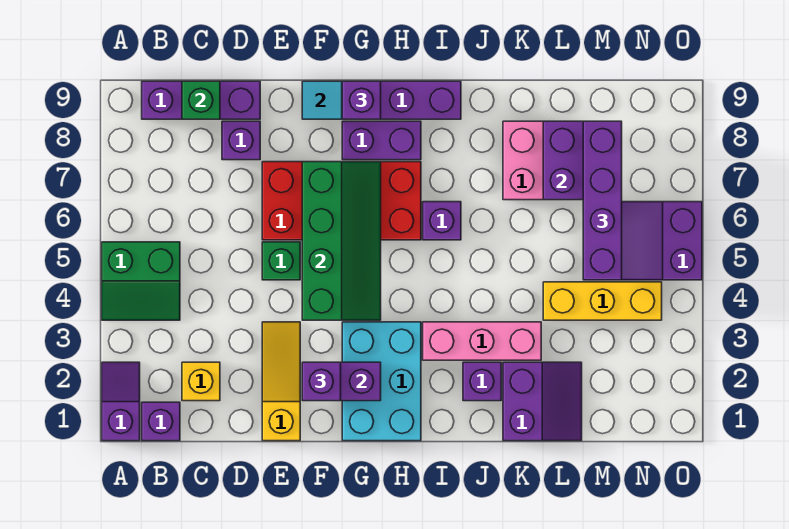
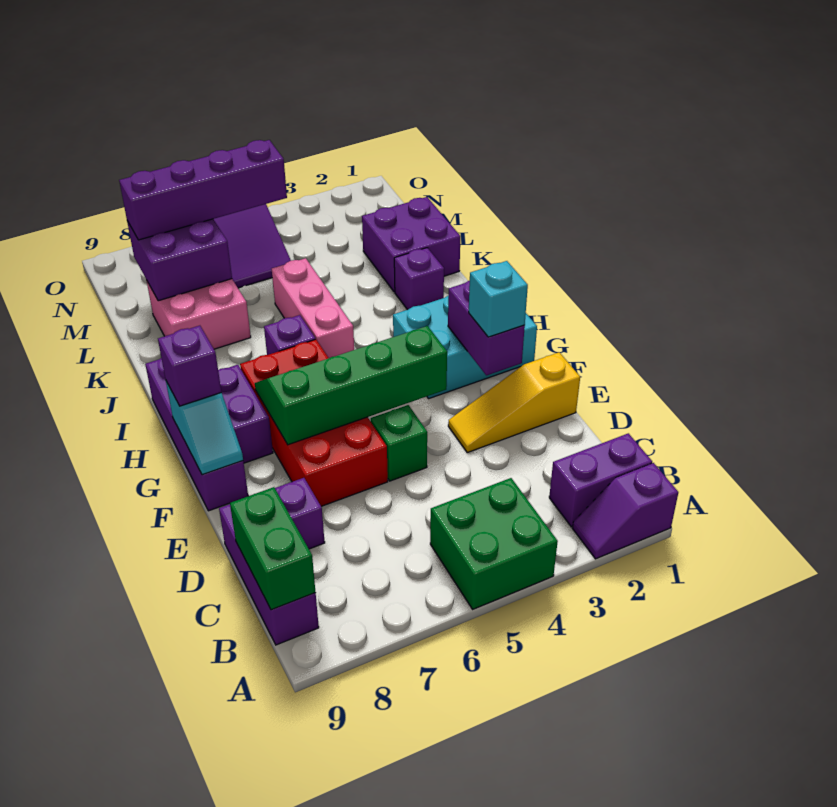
green slope A4:B5 level 1 top 5 -> green brick A4:B5 level 1
purple brick B1 level 1 -> purple brick B1:B2 level 1
yellow brick C2 level 1 -> none
green brick C9 level 2 -> green brick B9:C9 level 2
purple brick F2 level 3 -> cyan brick F2 level 3
pink brick I3:K3 level 1 -> pink brick I5:K5 level 1
purple slope K1:L2 level 1 top K -> purple brick K1:L2 level 1
yellow brick L4:N4 level 1 -> none

